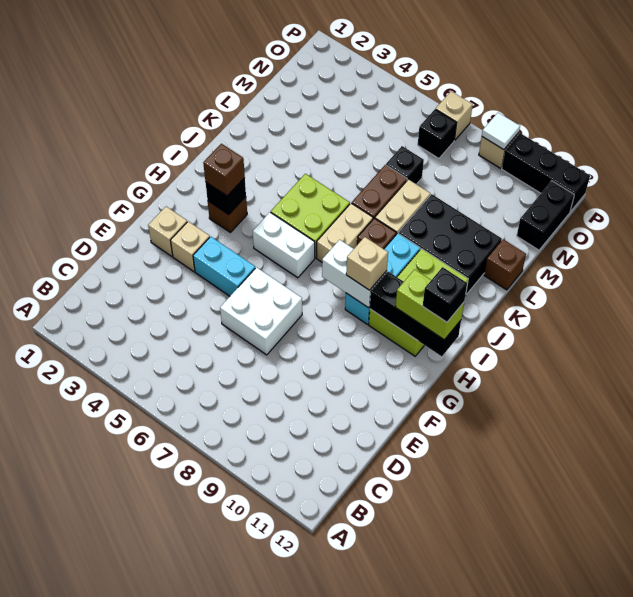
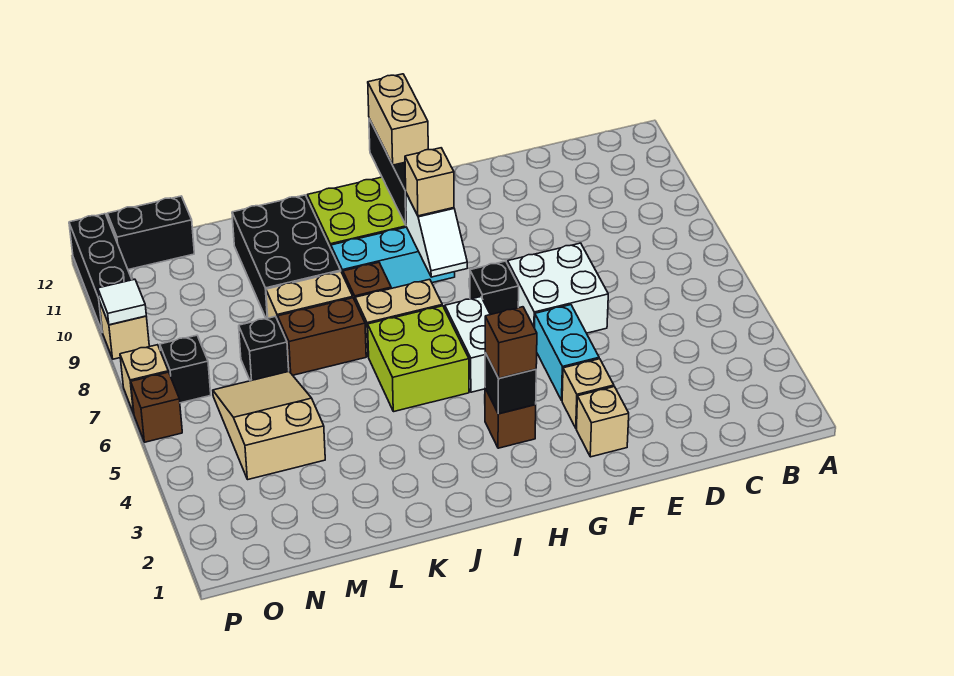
white brick H8:H9 level 2 -> white slope H8:H9 level 2 top 9
lime brick H11:H12 level 3 -> tan brick H11:H12 level 3
black brick H12 level 4 -> black brick G7 level 1
brown brick L12 level 1 -> brown brick P6 level 1
none -> tan slope M4:N6 level 1 top 4

